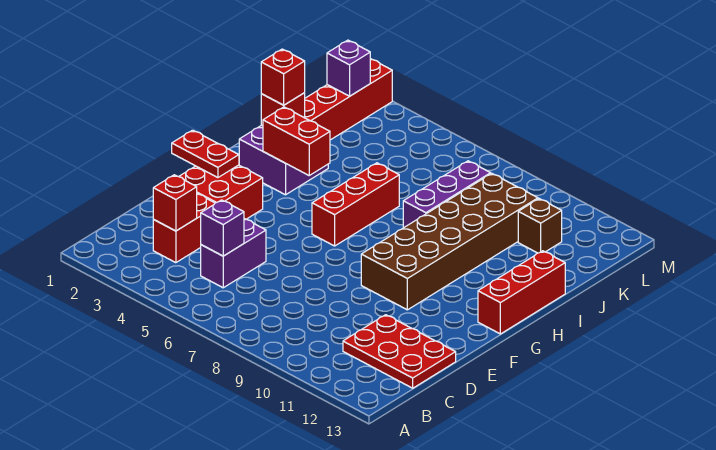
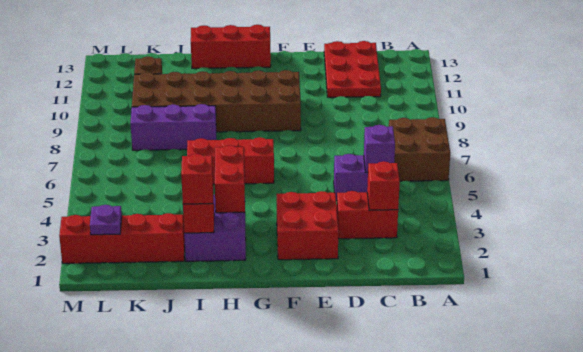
none -> brown brick A6:B7 level 1
red plate F1:F2 level 2 -> none
purple brick L2 level 2 -> purple plate L2 level 2

